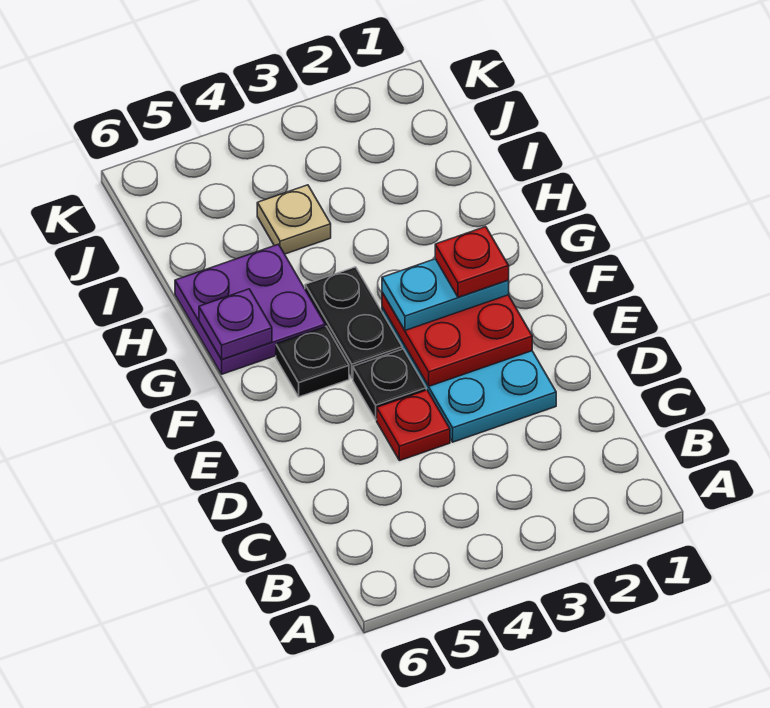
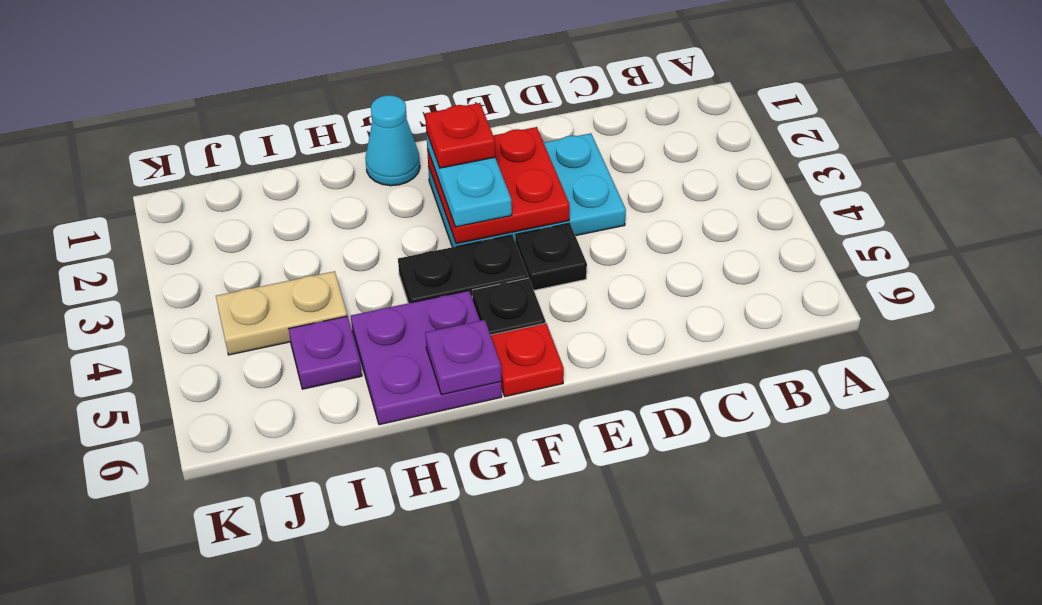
red plate D4 level 1 -> red plate F6 level 1
none -> cyan cone G1 level 1
tan plate I4 level 1 -> tan plate I4:J4 level 1
none -> purple plate I5 level 1

